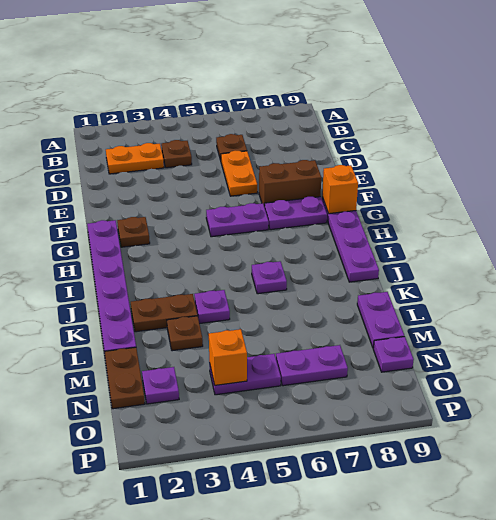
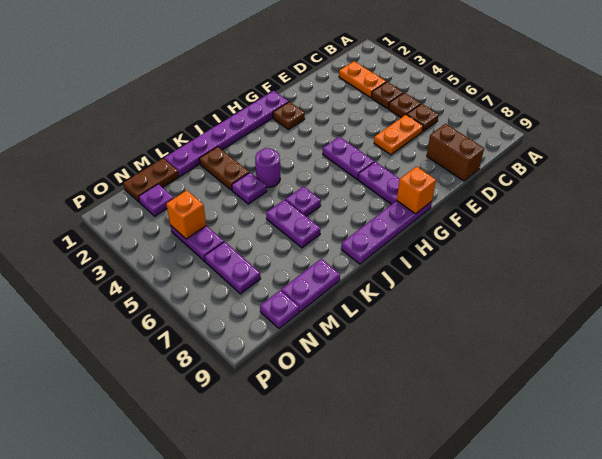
brown brick F7:F8 level 1 -> brown brick D8:D9 level 1
none -> purple round brick J4 level 1
none -> purple plate K6:K7 level 1
brown plate L3 level 1 -> brown plate C5 level 1

